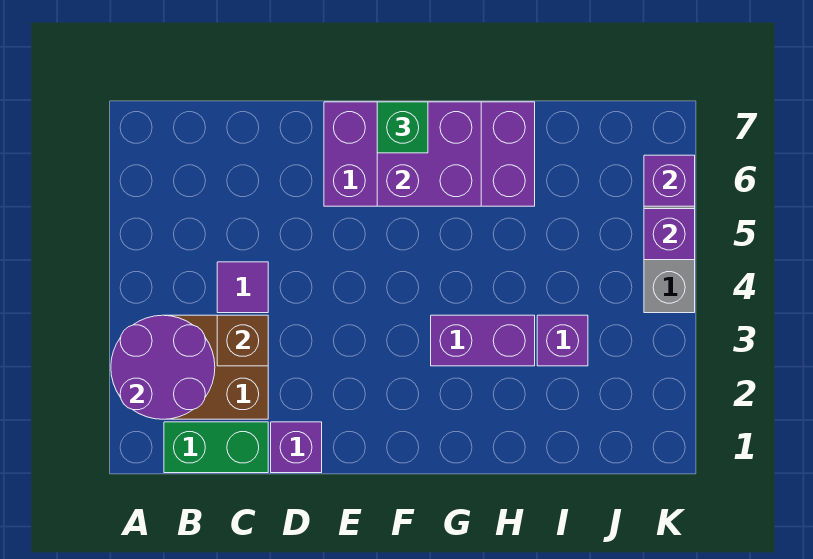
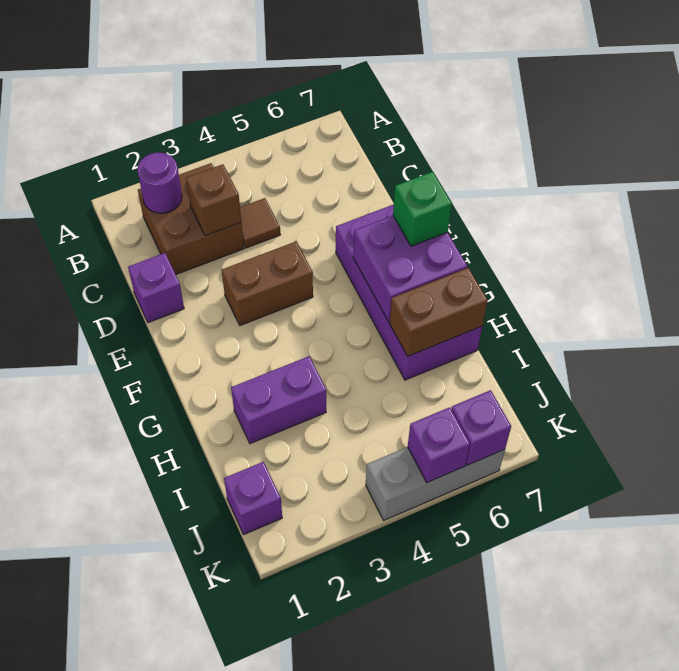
purple round brick A2:B3 level 2 -> purple round brick B2 level 2
green brick B1:C1 level 1 -> none
purple tile C4 level 1 -> brown tile C4 level 1
none -> brown brick E3:E4 level 1
purple brick G3:H3 level 1 -> purple brick H2:H3 level 1
none -> brown brick H6:H7 level 2
purple brick I3 level 1 -> purple brick J1 level 1

